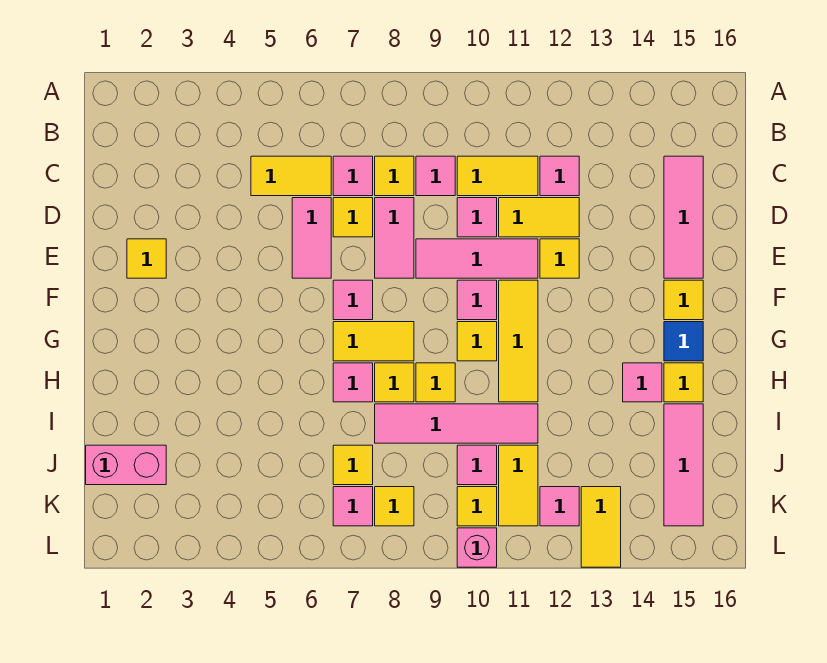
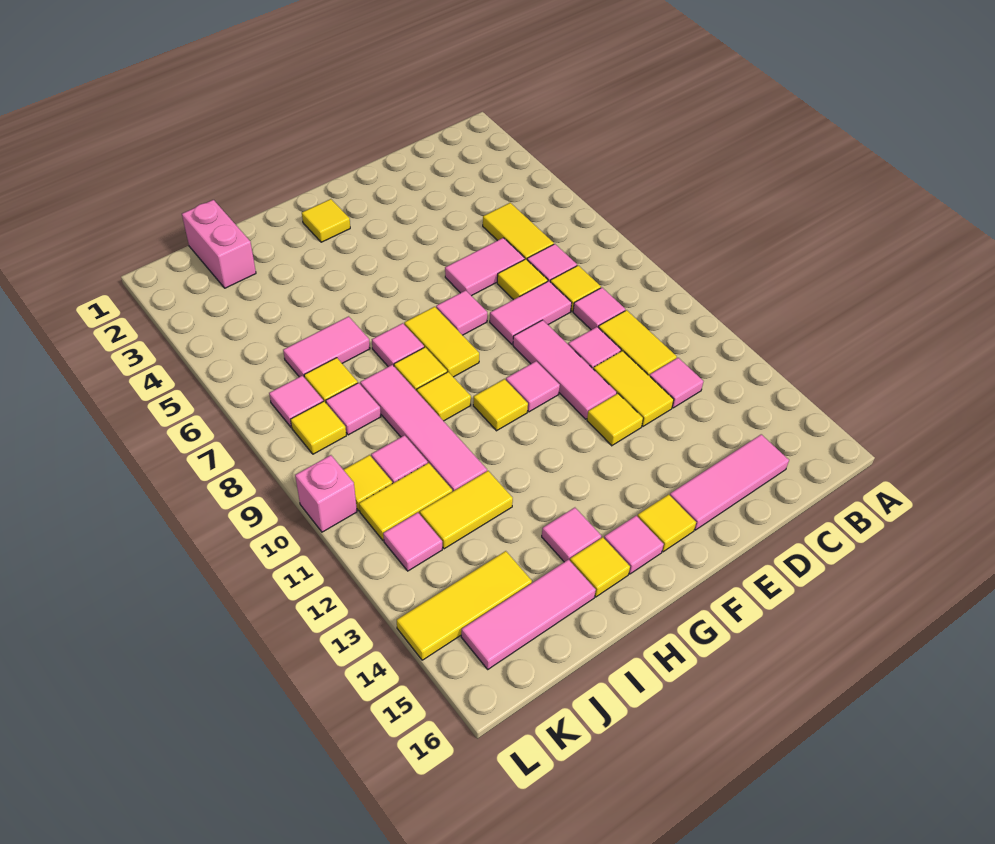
yellow tile E2 level 1 -> yellow tile G2 level 1
yellow tile F11:H11 level 1 -> yellow tile J14:L14 level 1
blue tile G15 level 1 -> pink tile G15 level 1
none -> pink tile I6:J6 level 1
none -> pink tile J8 level 1
yellow tile K13:L13 level 1 -> yellow tile I12:J12 level 1

